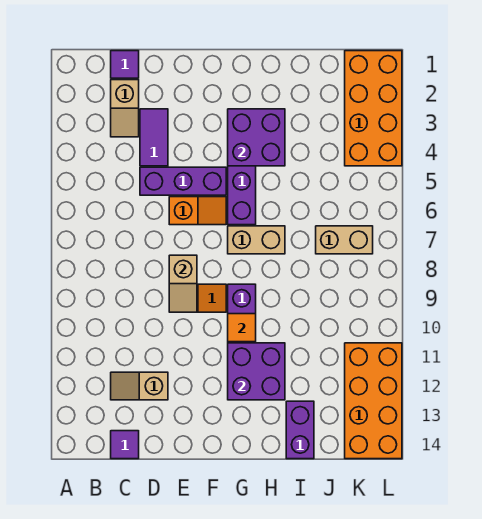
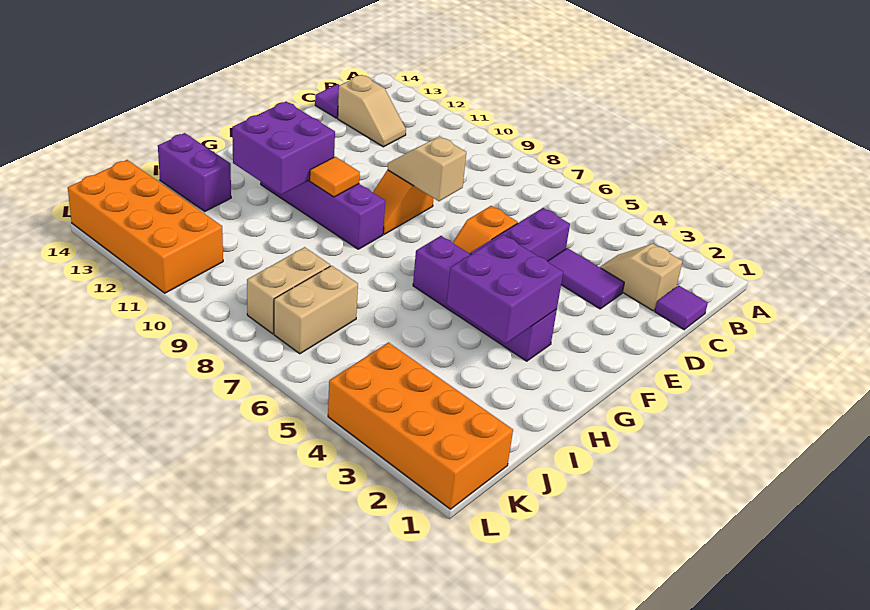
tan slope C12:D12 level 1 top D -> tan slope C12:C13 level 1 top 13
tan brick G7:H7 level 1 -> tan brick J8:K8 level 1

